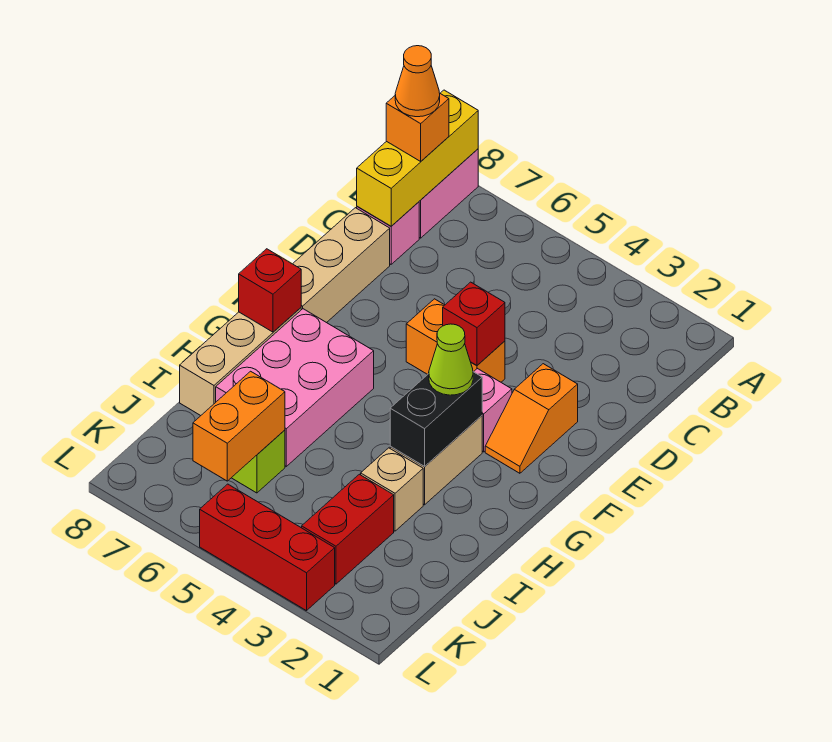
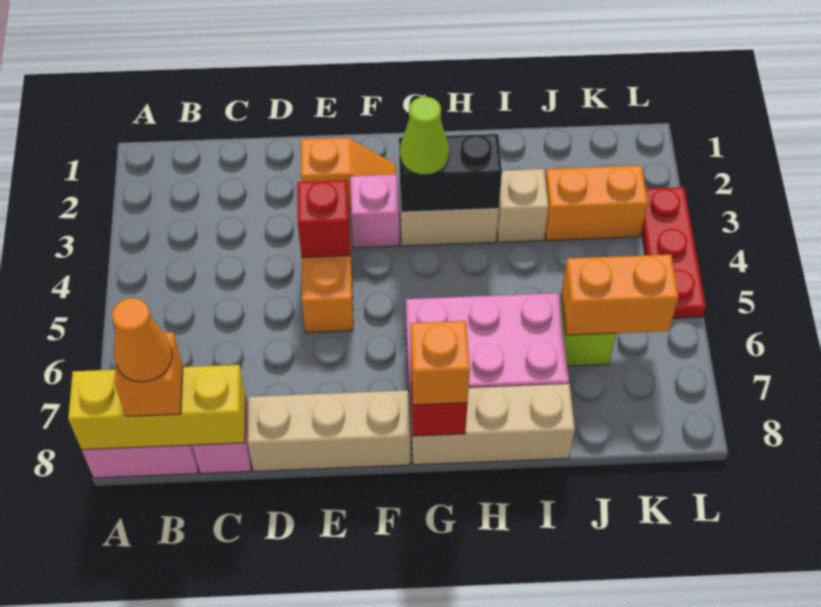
none -> orange brick G8 level 3
red brick J3:K3 level 1 -> orange brick J3:K3 level 1
red brick L3:L5 level 1 -> red plate L3:L5 level 1

